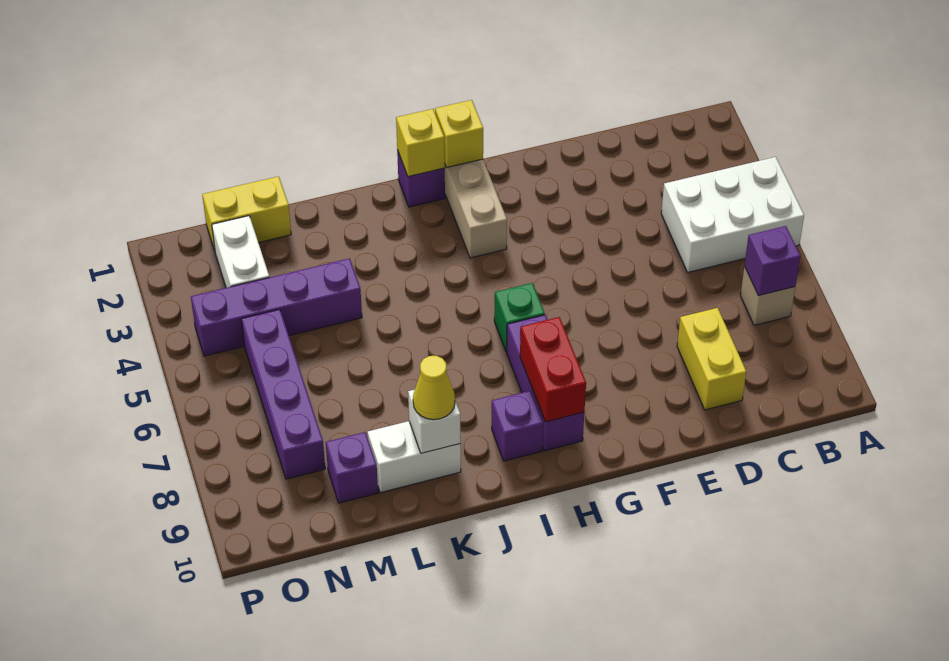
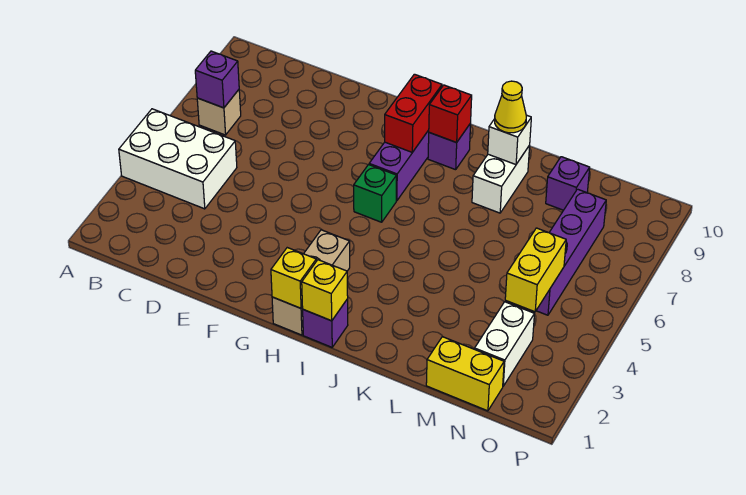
yellow brick D8:D9 level 1 -> yellow brick N4:N5 level 2
none -> red brick I9 level 2
white brick K9:L9 level 1 -> white brick K8:K9 level 1
purple brick L4:O4 level 1 -> none

